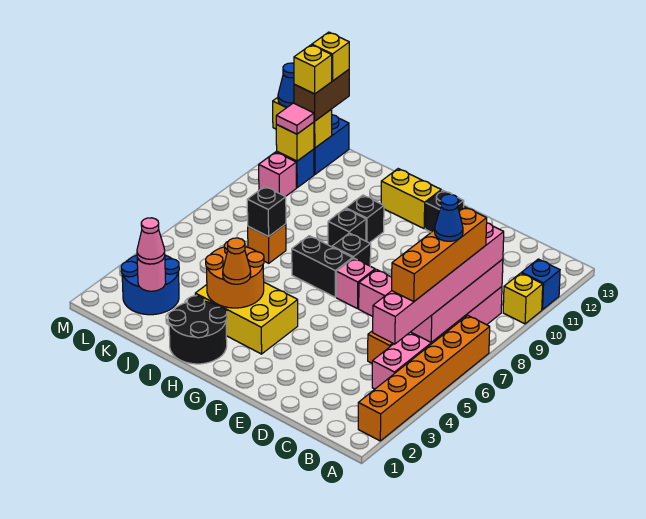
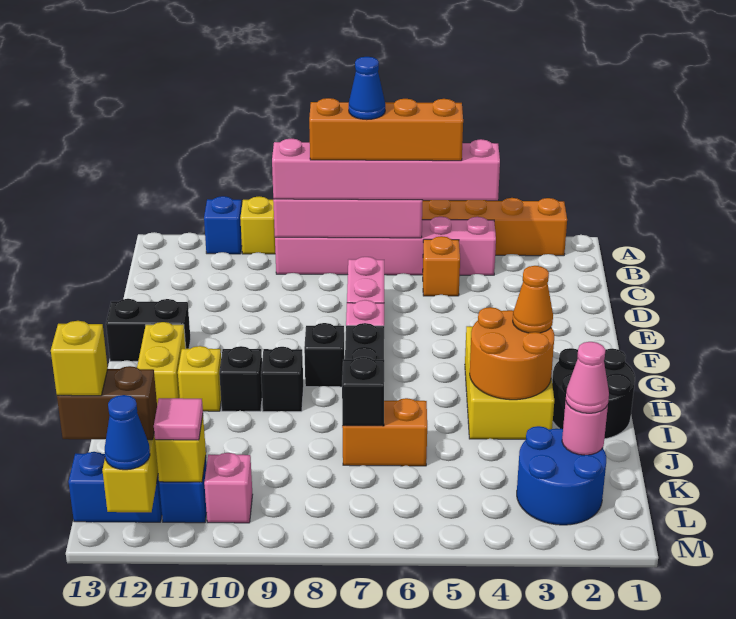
black brick F12 level 1 -> black brick F12:F13 level 1
orange brick J7 level 1 -> orange brick J6:J7 level 1
yellow brick L12 level 4 -> yellow brick H11 level 1

